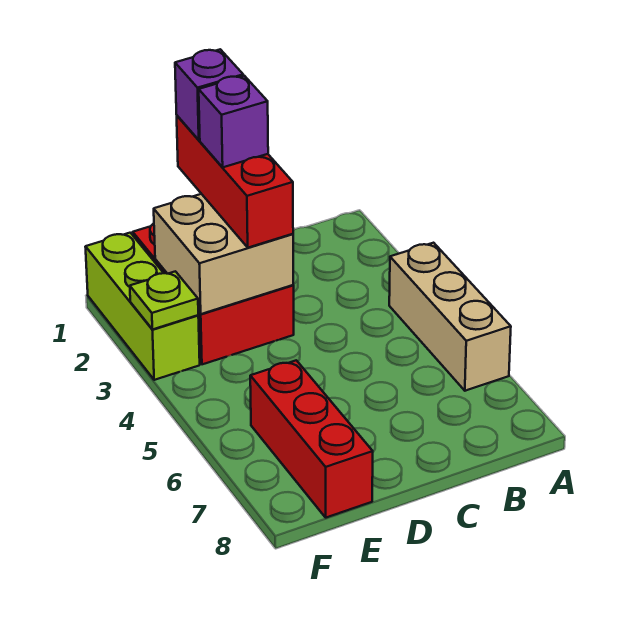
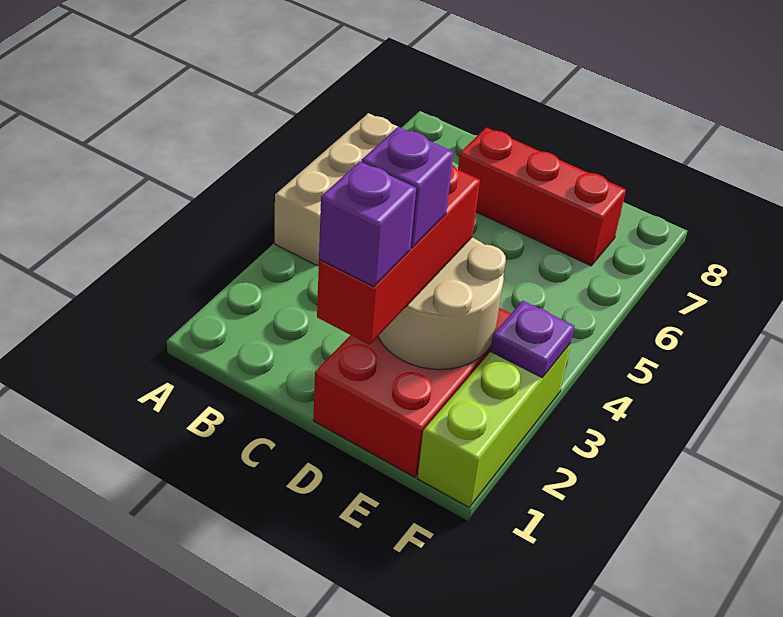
tan brick D2:E3 level 2 -> tan round brick D2:E3 level 2
red brick E6:E8 level 1 -> red brick C7:E7 level 1
lime plate F3 level 2 -> purple plate F3 level 2

